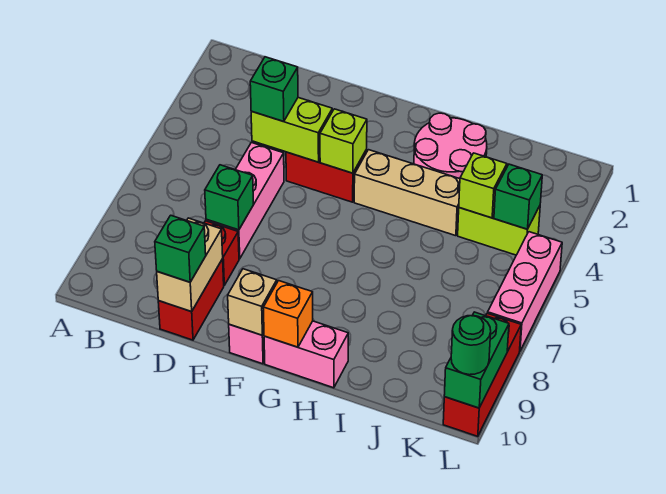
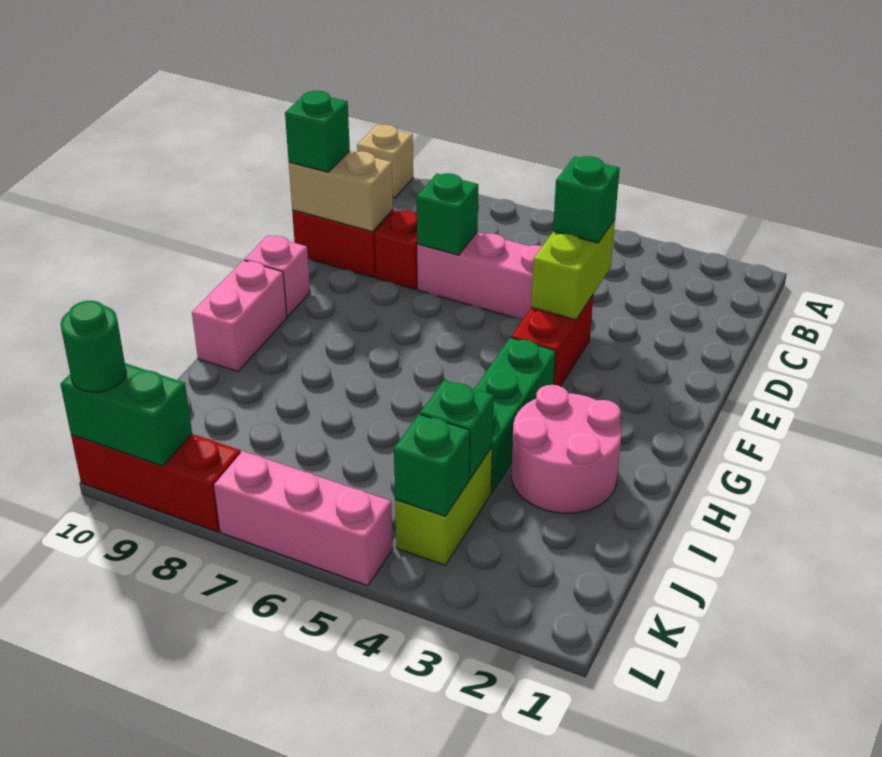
lime brick F4 level 2 -> none
tan brick F10 level 2 -> tan brick A10 level 1
tan brick G4:I4 level 1 -> green brick G4:I4 level 1
orange brick G10 level 2 -> none
lime brick J4 level 2 -> green brick J4 level 2

